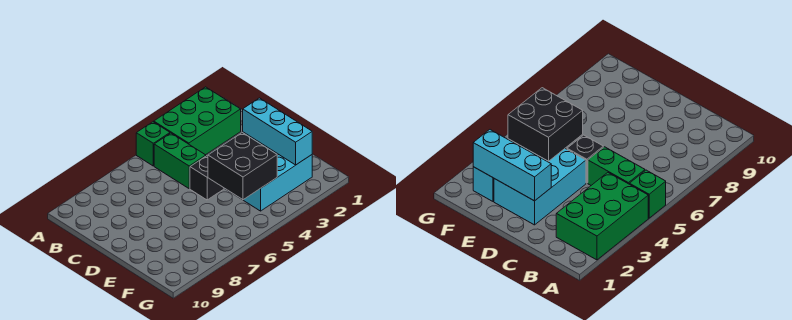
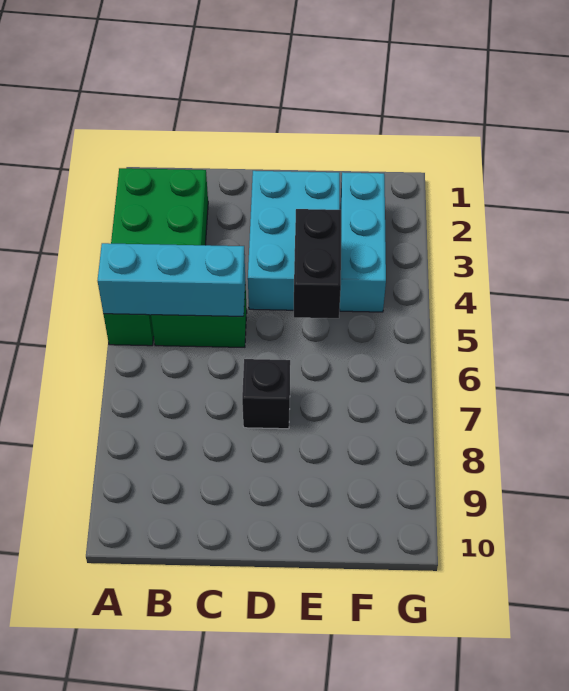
cyan brick D2:F2 level 2 -> cyan brick A5:C5 level 2
black brick D5 level 1 -> black brick D7 level 1
black brick E4:F5 level 2 -> black brick E4:E5 level 2

